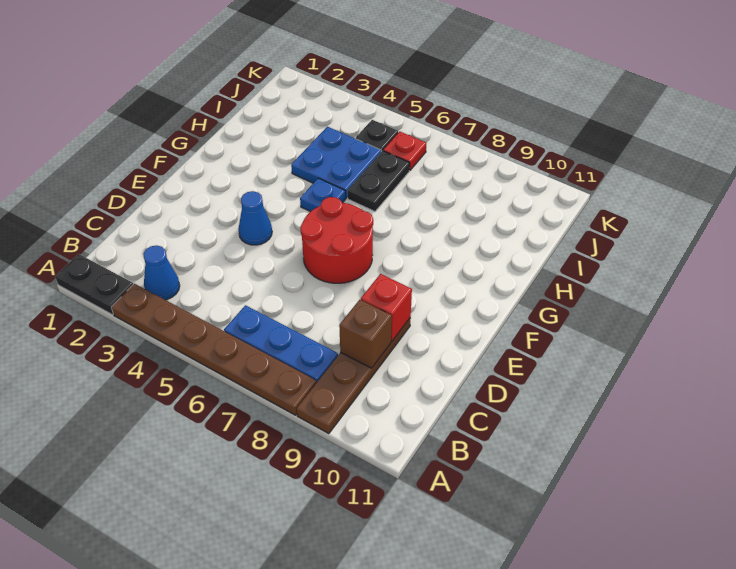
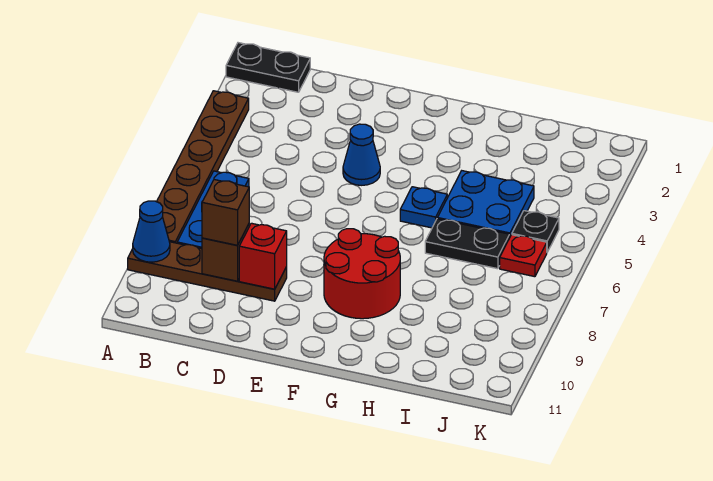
black plate A1:A2 level 1 -> black plate A1:B1 level 1
blue cone B3 level 1 -> blue cone A9 level 2
none -> brown brick C9 level 3
red round brick E6:F7 level 1 -> red round brick F8:G9 level 1

